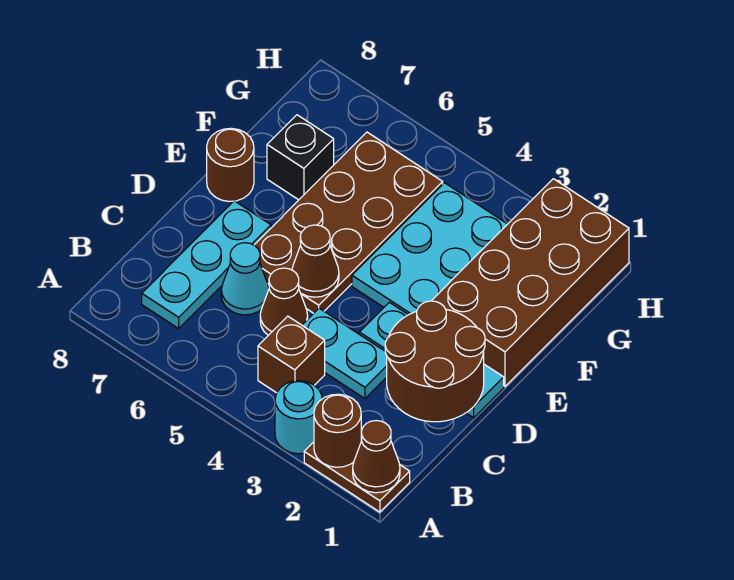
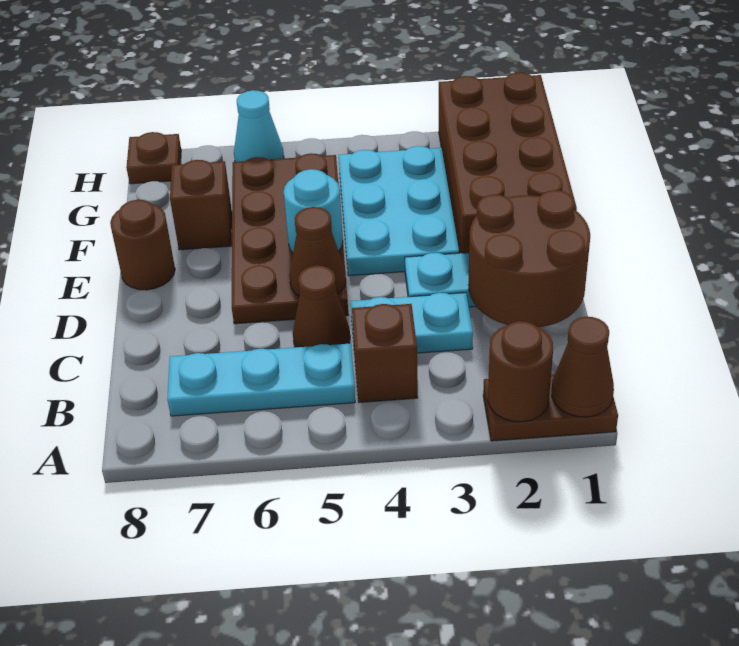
cyan round brick A3 level 1 -> cyan round brick E5 level 2
cyan plate B7:D7 level 1 -> cyan plate B5:B7 level 1
cyan cone C6 level 1 -> cyan cone H6 level 1
black brick F7 level 1 -> brown brick F7 level 1
none -> brown plate H8 level 1

